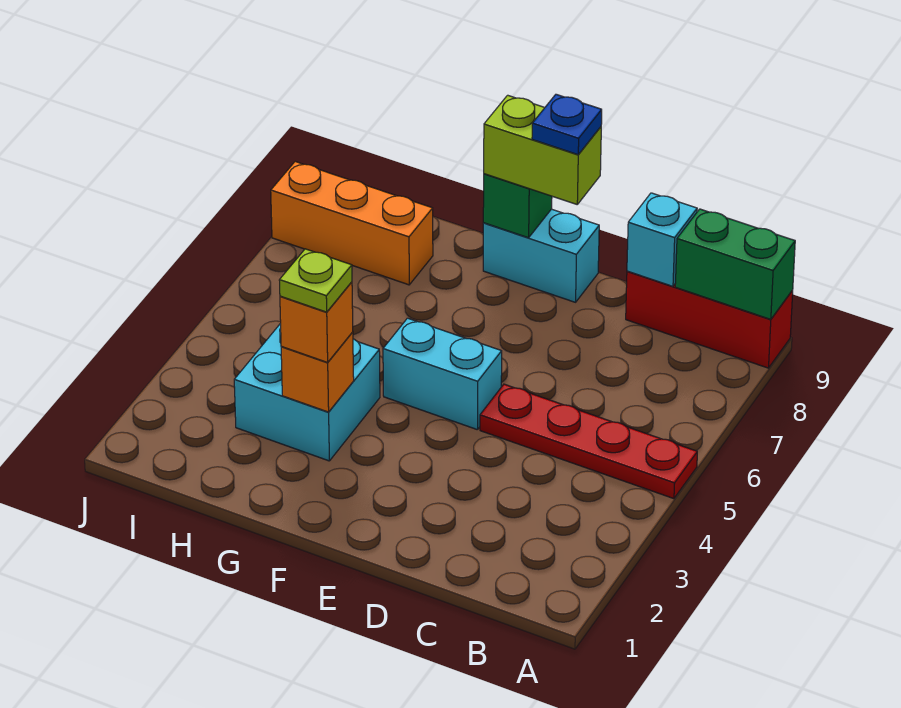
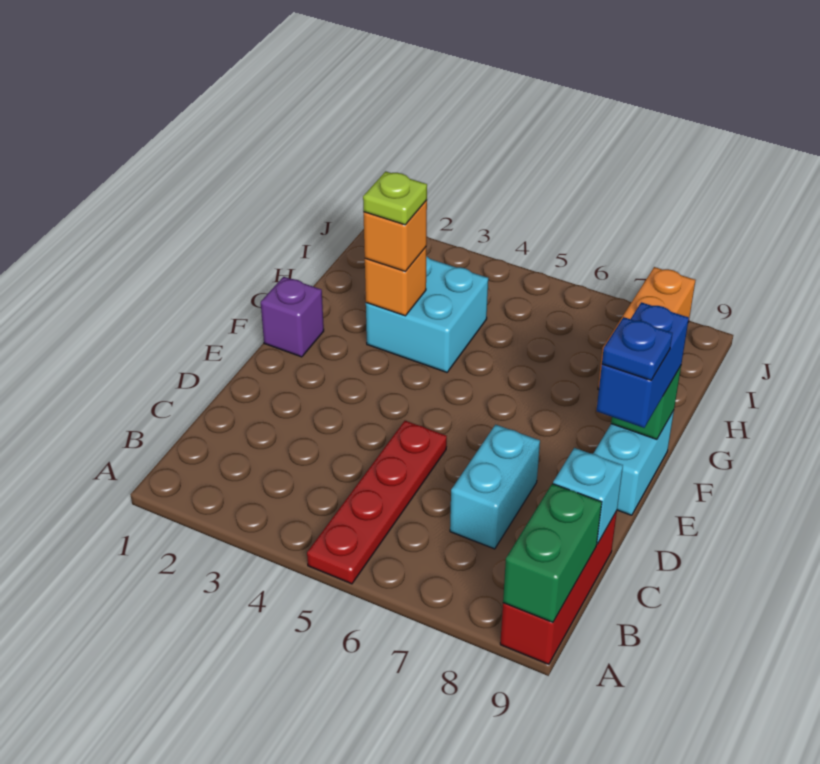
cyan brick E5:F5 level 1 -> cyan brick C7:D7 level 1
lime brick E9:F9 level 3 -> blue brick E9:F9 level 3
none -> purple brick F1 level 1

